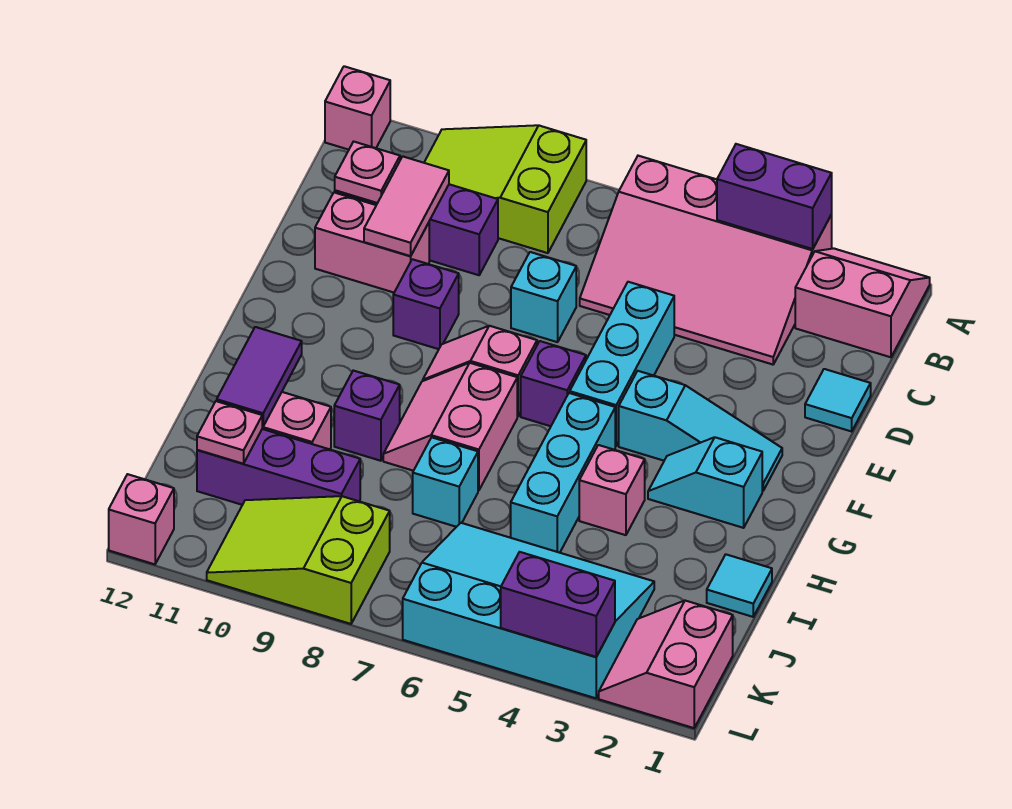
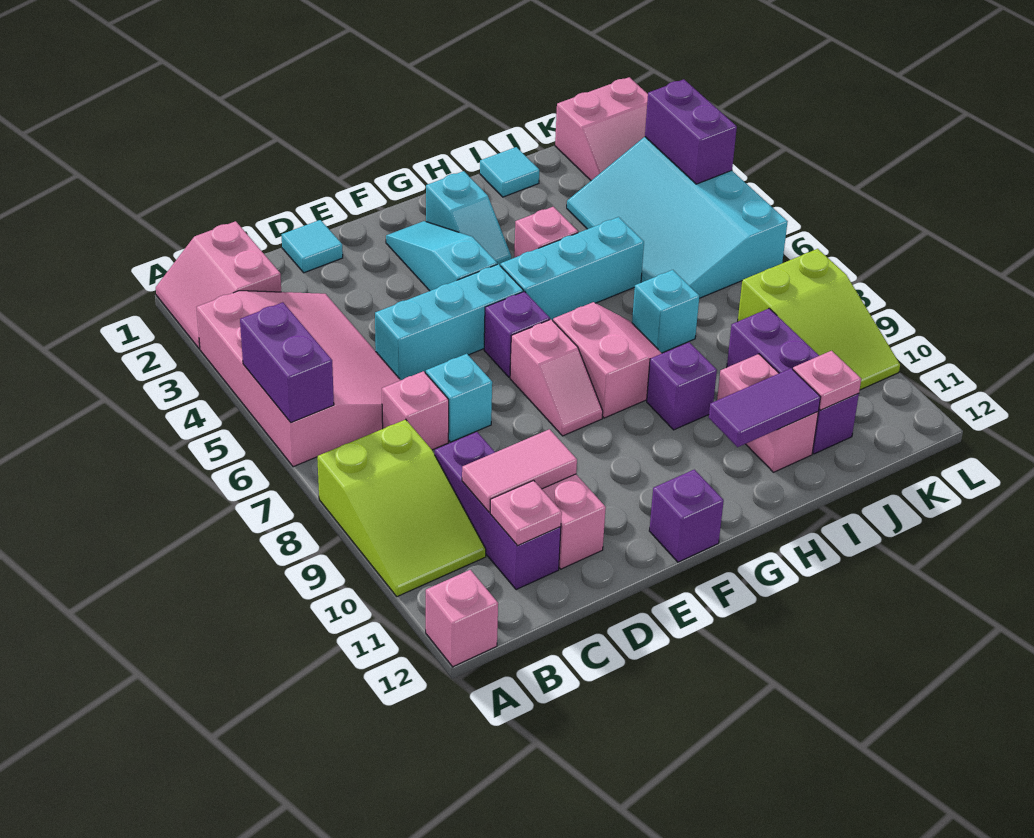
purple brick A3:A4 level 2 -> purple brick A5:A6 level 2
purple brick E9 level 1 -> purple brick F12 level 1
pink slope G7:H8 level 1 top 7 -> pink slope G7:H8 level 1 top G
pink brick L12 level 1 -> pink brick C7 level 1

